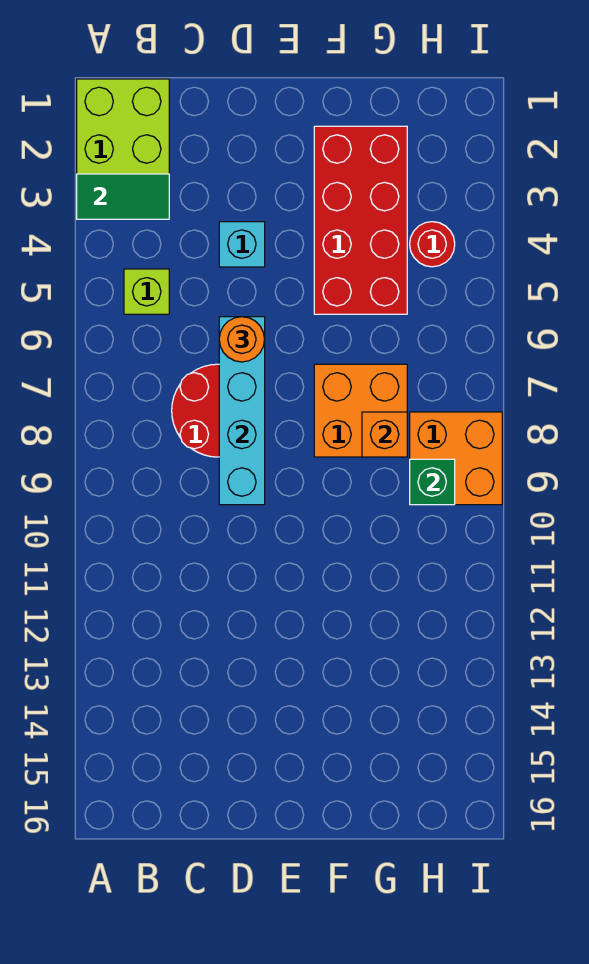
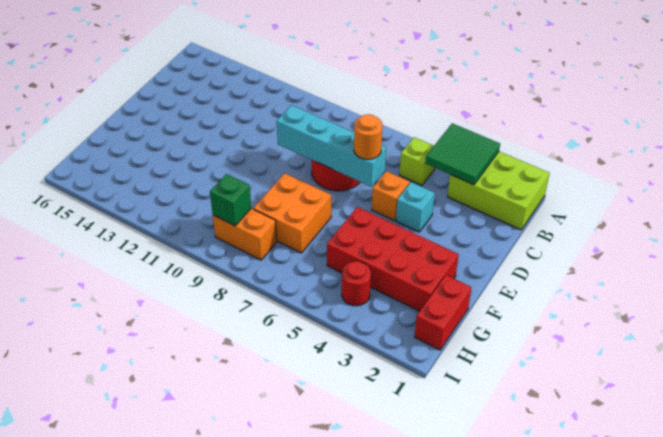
green tile A3:B3 level 2 -> green tile A3:B4 level 2
none -> red brick G1:H1 level 1
orange brick G8 level 2 -> orange brick D5 level 1
orange brick H8:I9 level 1 -> orange brick H8:H9 level 1

